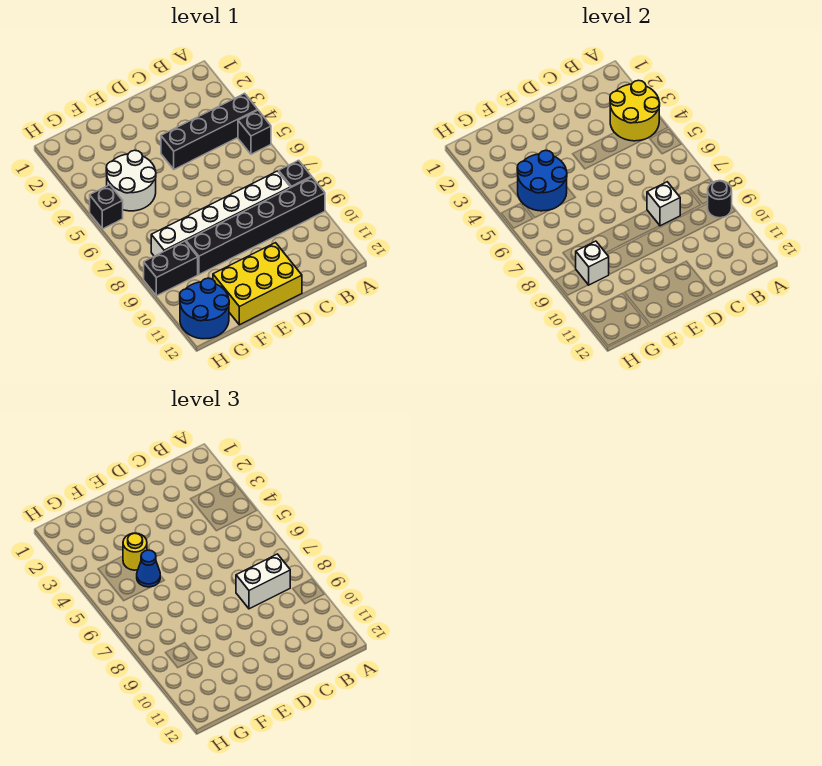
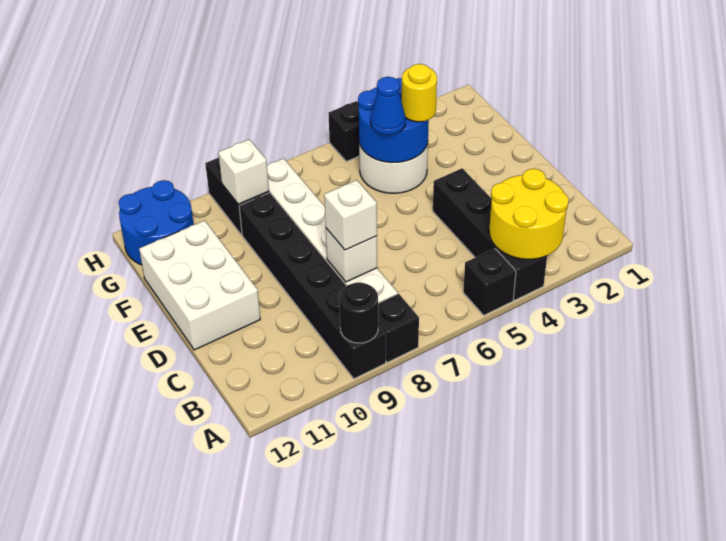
white brick B8:C8 level 3 -> white brick C8 level 3
yellow brick D11:F12 level 1 -> white brick D11:F12 level 1

